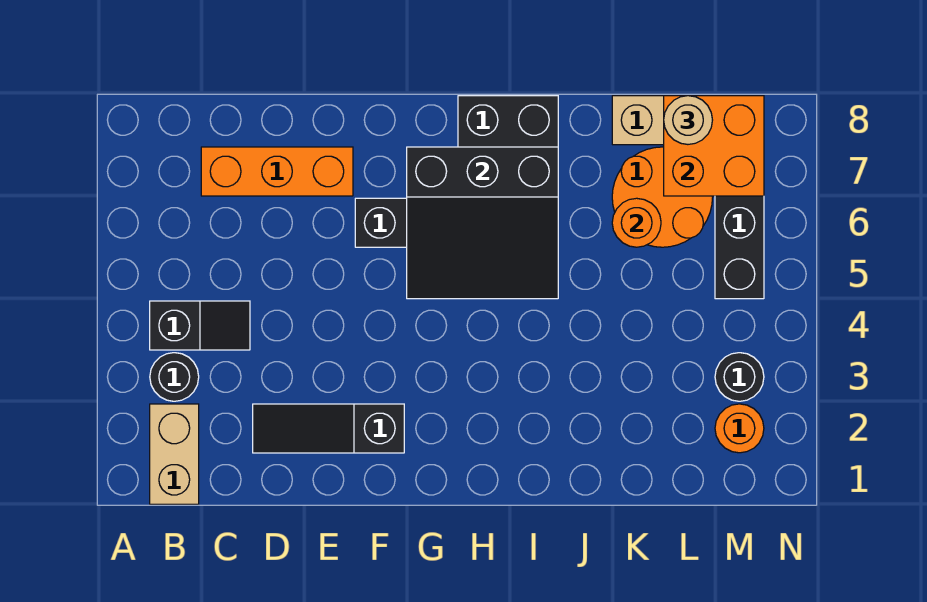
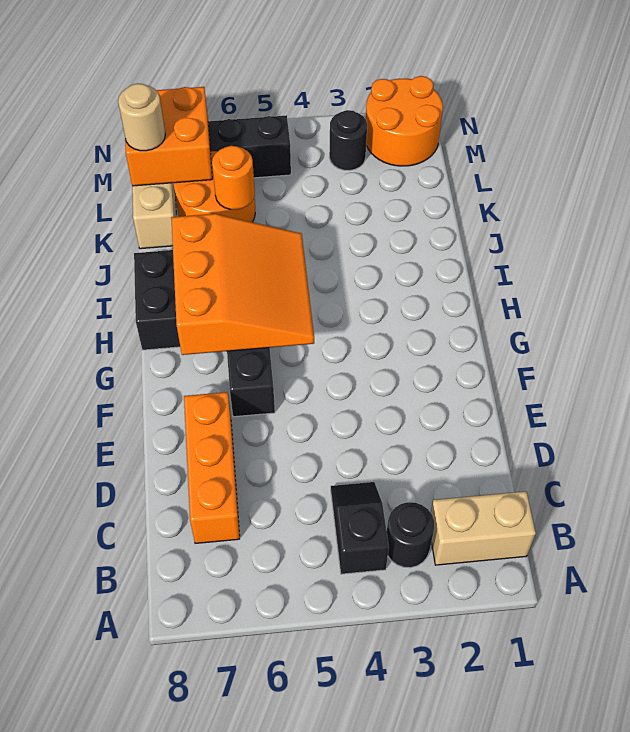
black slope D2:F2 level 1 top F -> none
black slope G5:I7 level 2 top 7 -> orange slope G5:I7 level 2 top 7
orange round brick M2 level 1 -> orange round brick M1:N2 level 1

